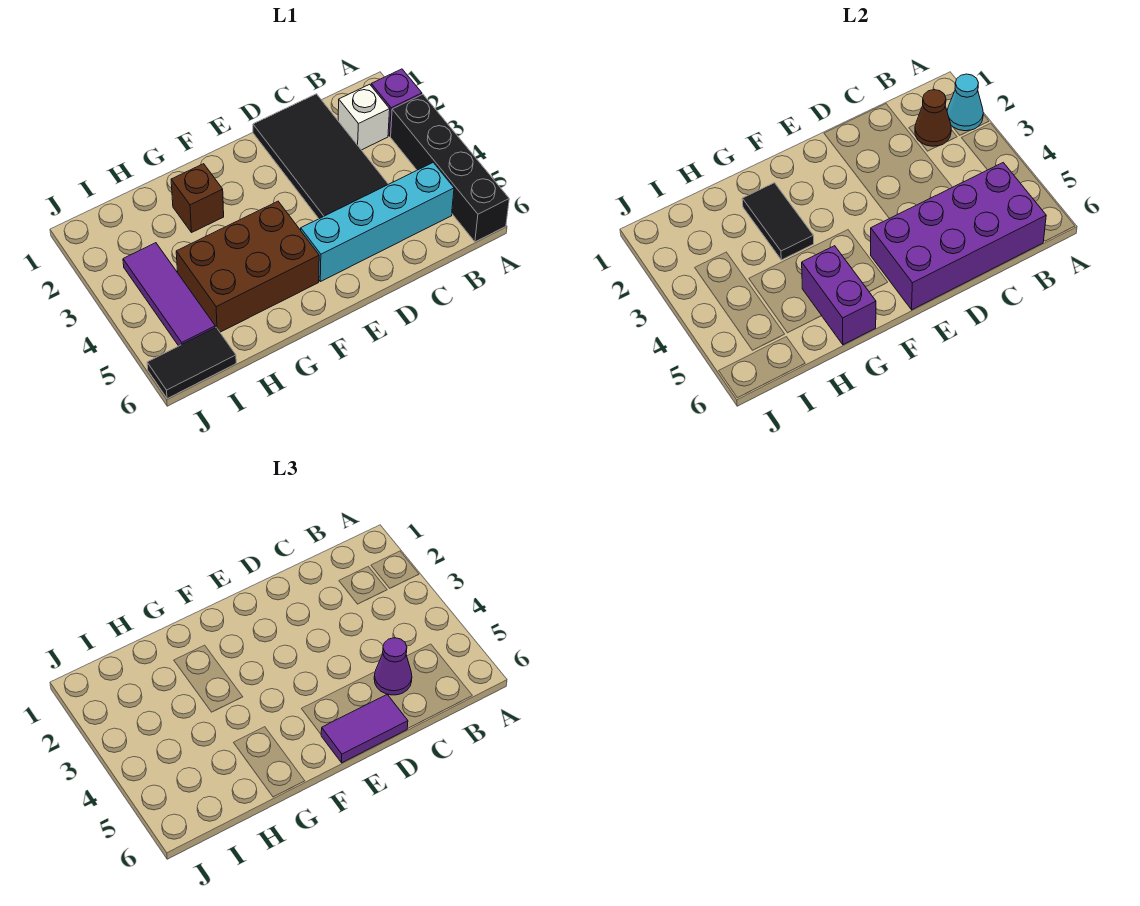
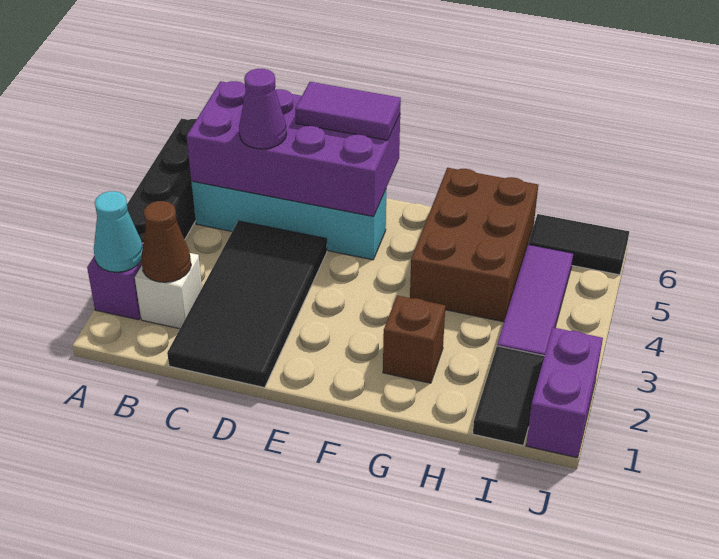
brown brick F4:H5 level 1 -> brown brick G4:H6 level 1
black tile G2:G3 level 2 -> black tile I1:I2 level 1
purple brick G5:G6 level 2 -> purple brick J1:J2 level 1

